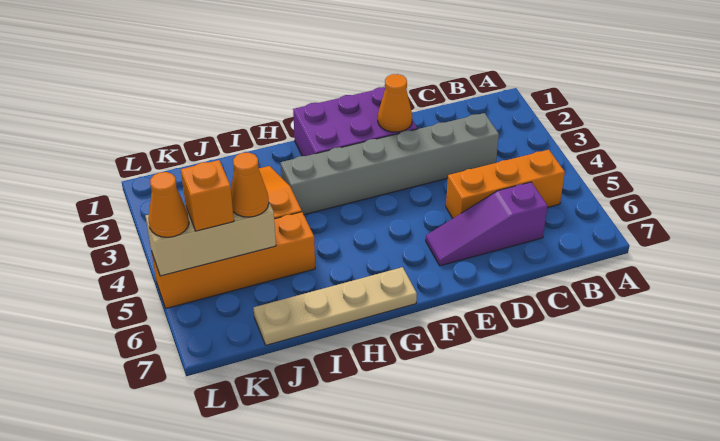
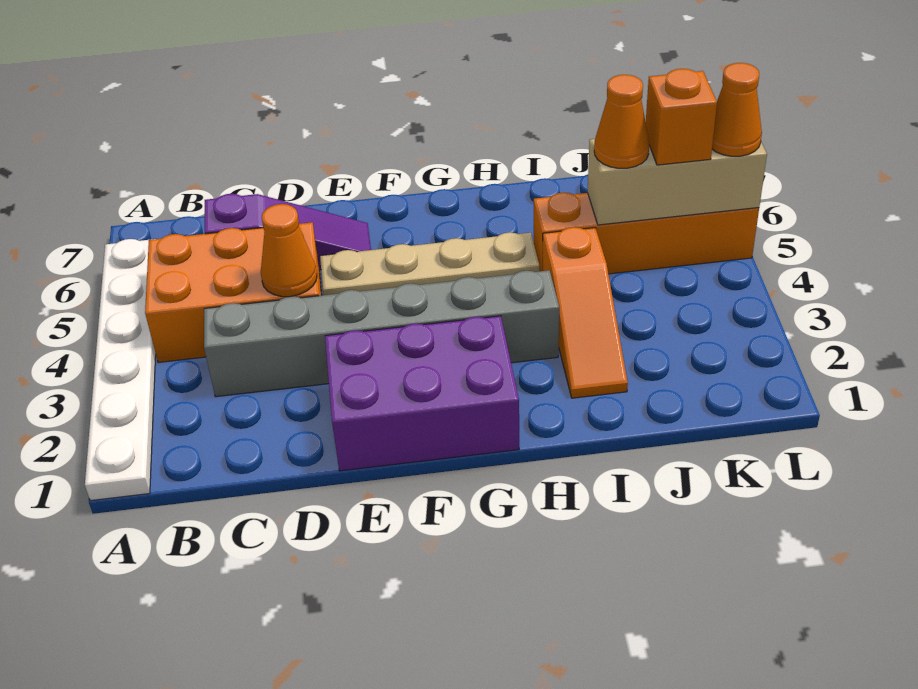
none -> white plate A1:A6 level 1
orange brick B5:D5 level 1 -> orange brick B4:D5 level 1
orange cone E2 level 2 -> orange cone D4 level 2
tan plate G7:J7 level 1 -> tan plate E5:H5 level 1

